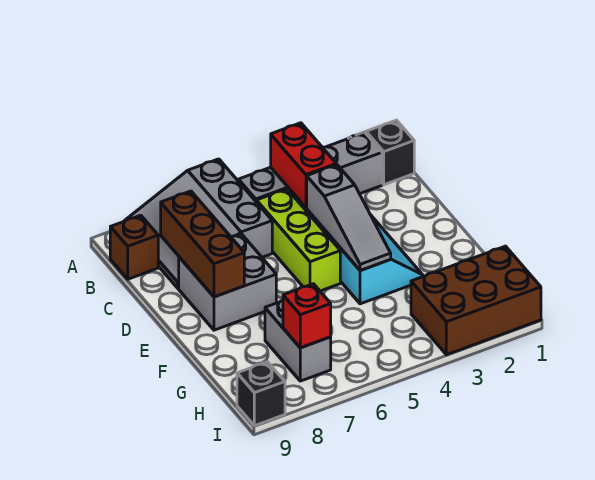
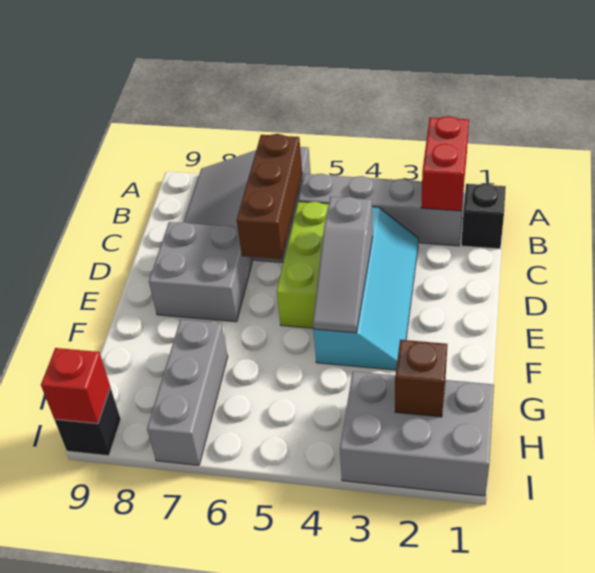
red brick B4:C4 level 2 -> red brick A2:B2 level 2
brown brick B9 level 1 -> brown brick H2 level 2
brown brick C8:E8 level 2 -> brown brick B6:D6 level 2
grey brick G7:H7 level 1 -> grey brick G7:I7 level 1
brown brick H1:I3 level 1 -> grey brick H1:I3 level 1
red brick H7 level 2 -> red brick I9 level 2

